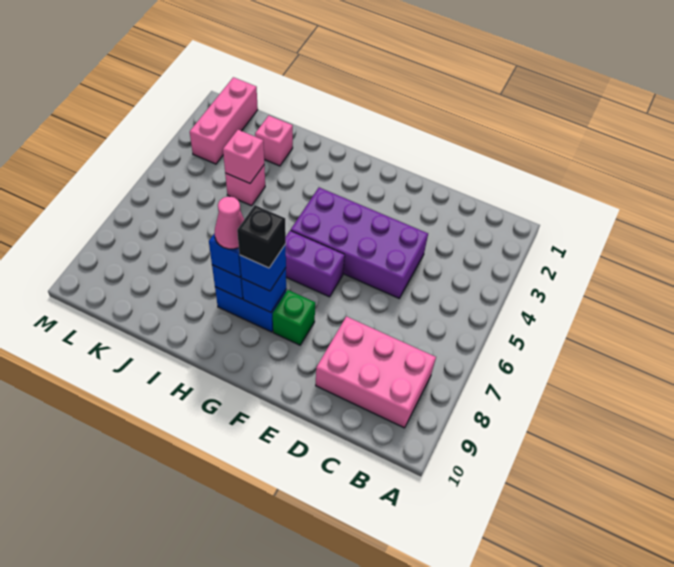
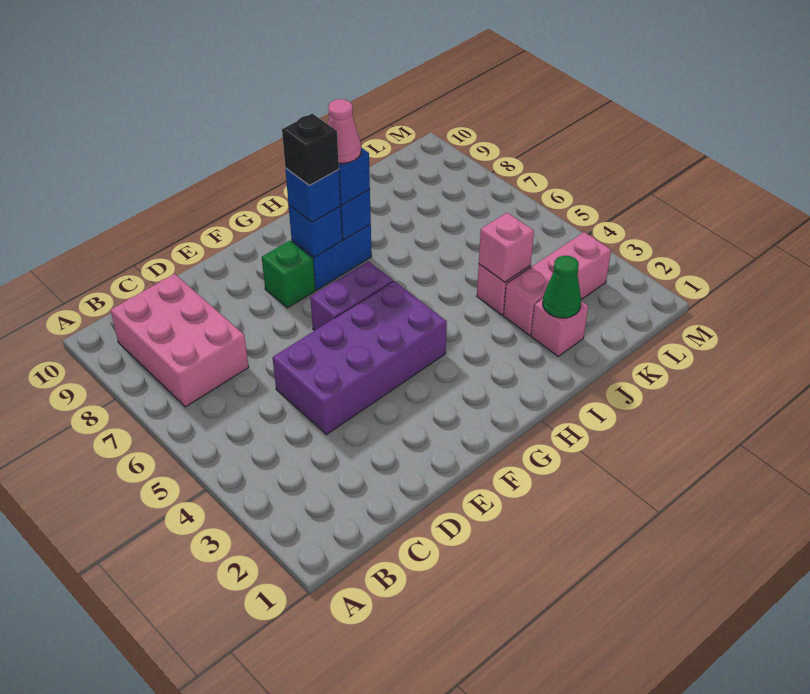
pink brick B8:D9 level 1 -> pink brick B7:C9 level 1
none -> green cone J2 level 2
pink brick L1:L3 level 1 -> pink brick J3:L3 level 1

